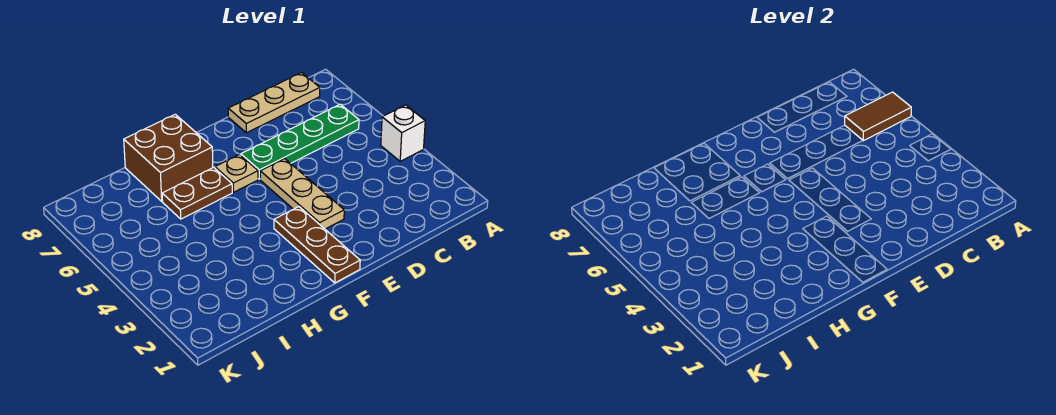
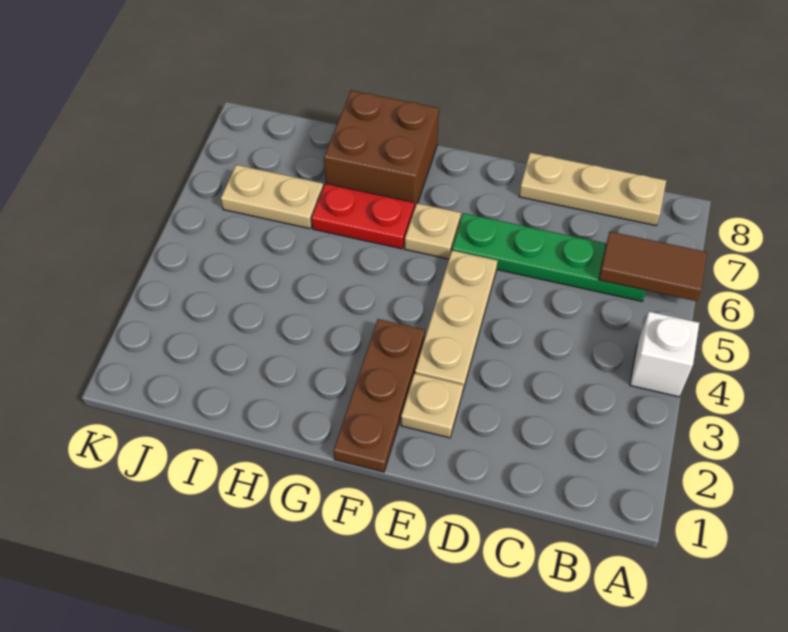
none -> tan plate E2 level 1
brown plate G6:H6 level 1 -> red plate G6:H6 level 1
none -> tan plate I6:J6 level 1

